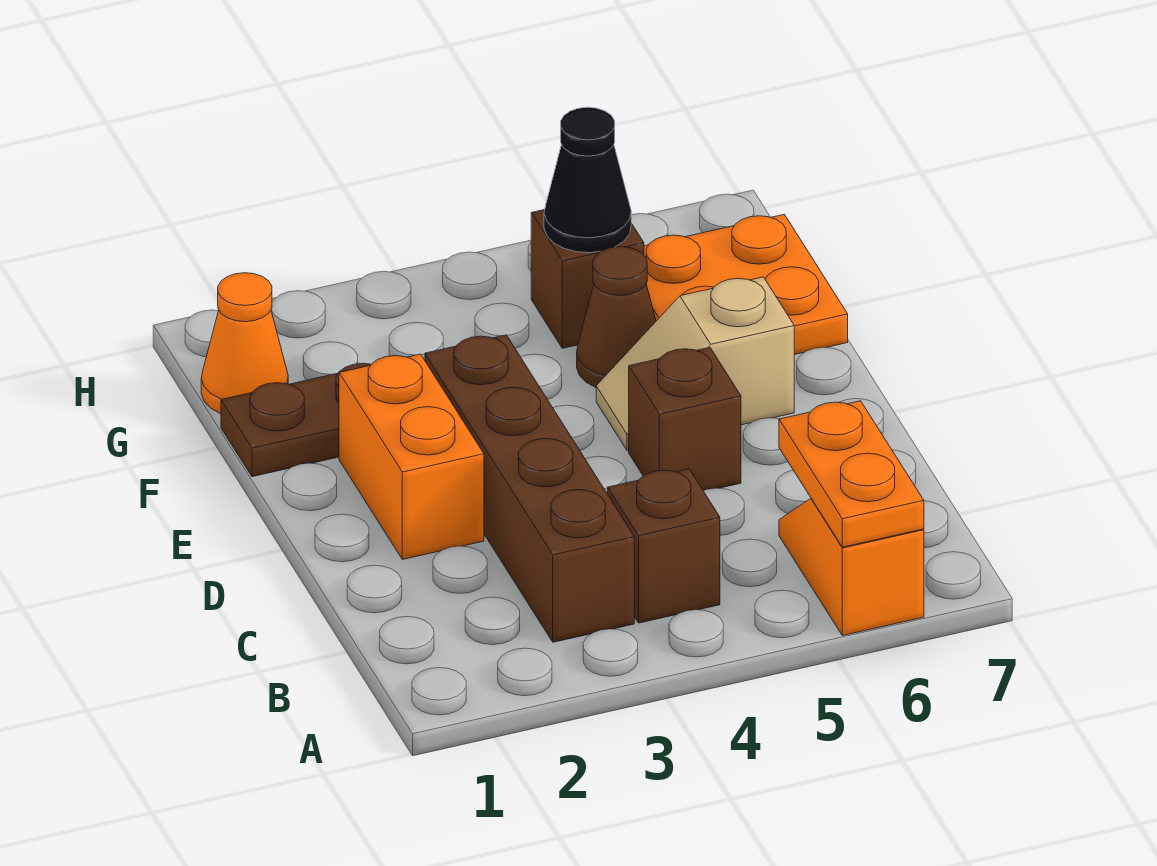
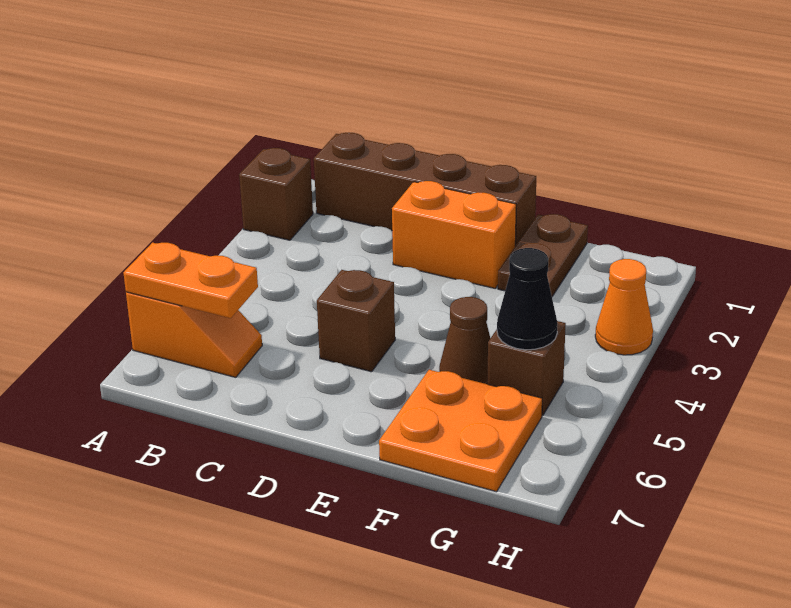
brown brick B3:E3 level 1 -> brown brick B1:E1 level 1
brown brick B4 level 1 -> brown brick A2 level 1
tan slope E5:E6 level 1 top 6 -> none
orange cone G1 level 1 -> orange cone H3 level 1

